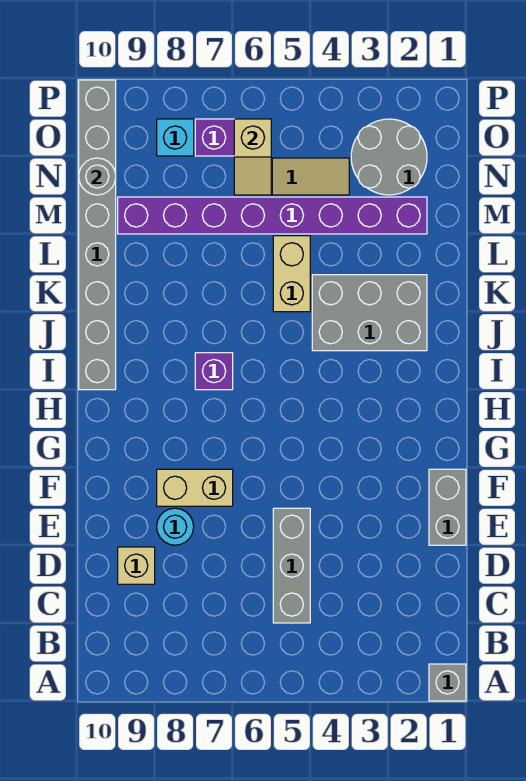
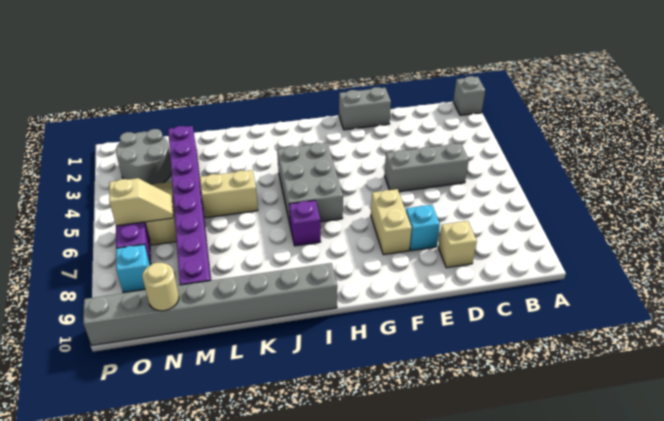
cyan round brick E8 level 1 -> cyan brick E8 level 1
grey brick J2:K4 level 1 -> grey brick H4:I6 level 1
grey round brick N10 level 2 -> tan round brick N10 level 2

